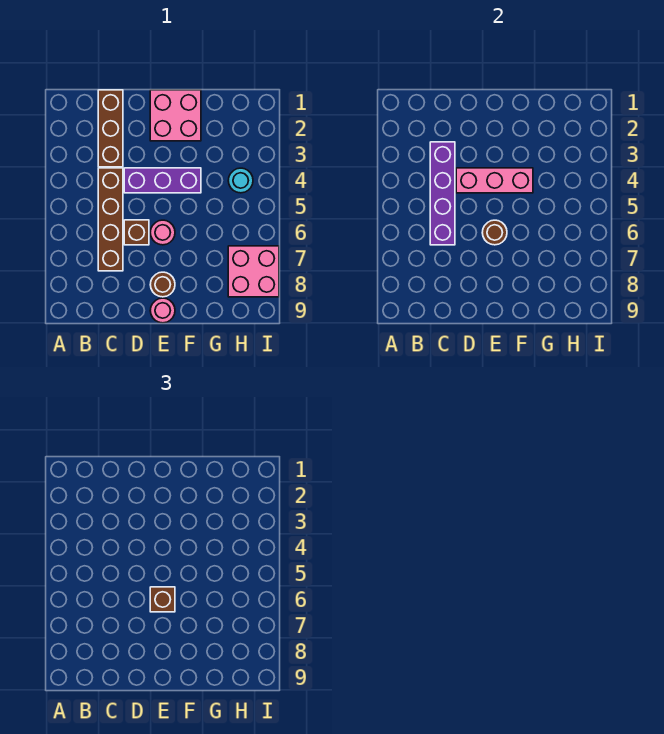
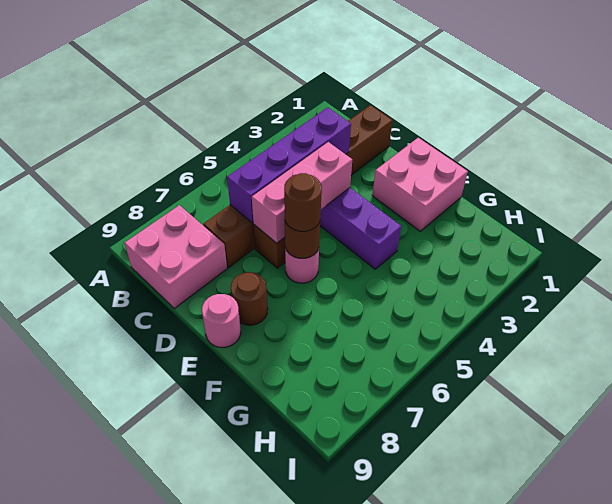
pink brick D4:F4 level 2 -> pink brick D4:D6 level 2
brown brick E6 level 3 -> brown round brick E6 level 3
cyan round brick H4 level 1 -> none
pink brick H7:I8 level 1 -> pink brick B8:C9 level 1

